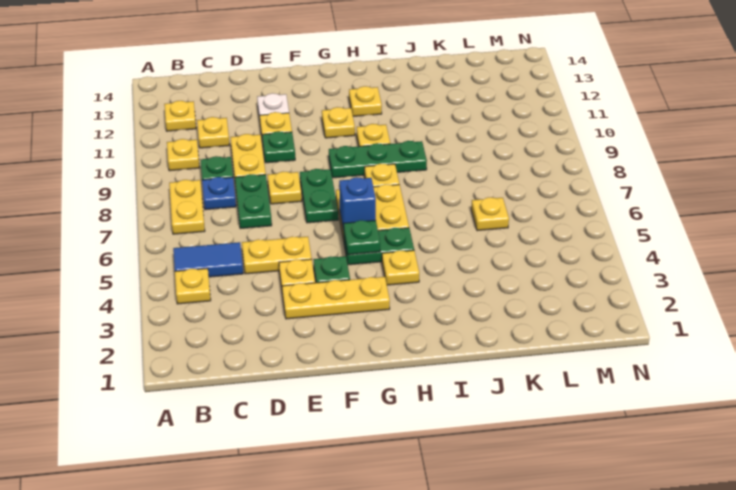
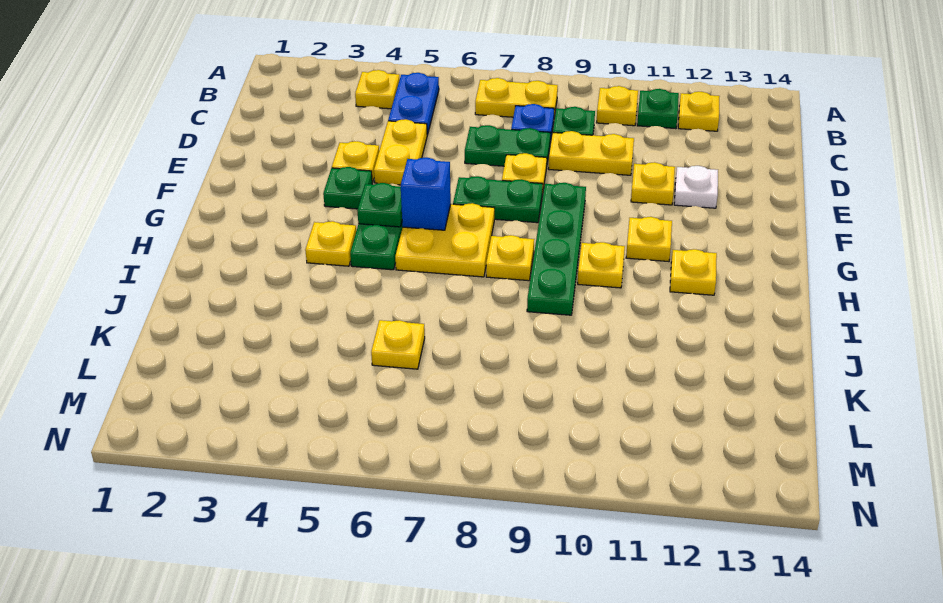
blue tile B5:C5 level 1 -> blue plate B5:C5 level 1
yellow plate C11 level 1 -> none
yellow plate E3:G3 level 1 -> none
green plate E10 level 1 -> green plate B11 level 1
green plate G9:I9 level 1 -> green plate F9:I9 level 1

